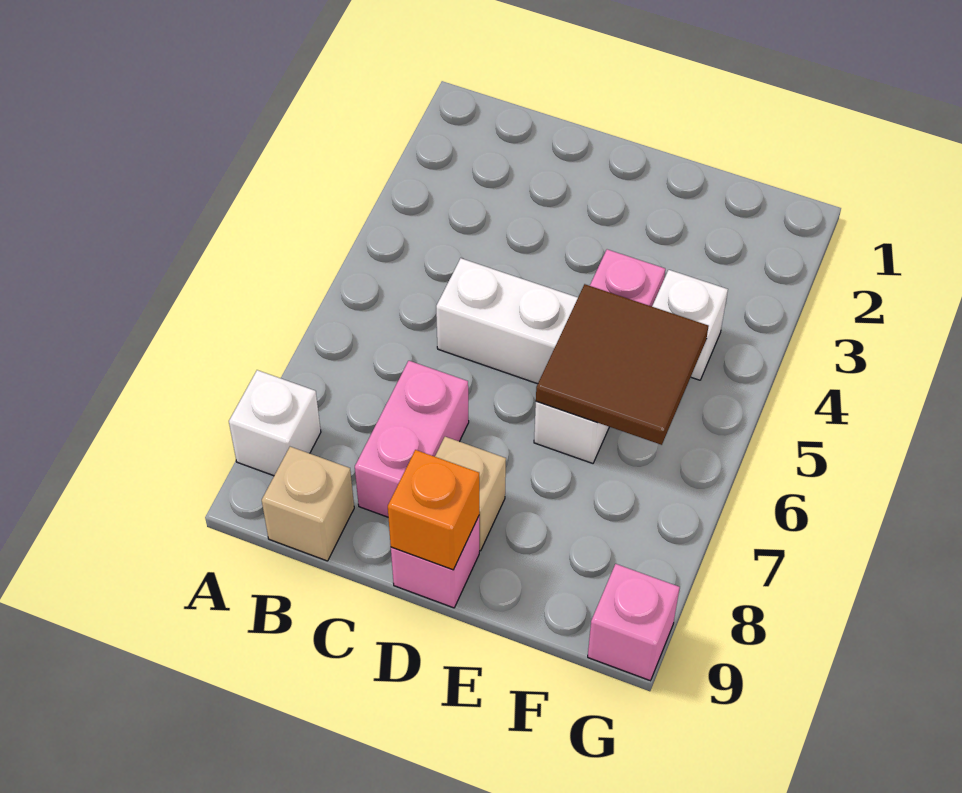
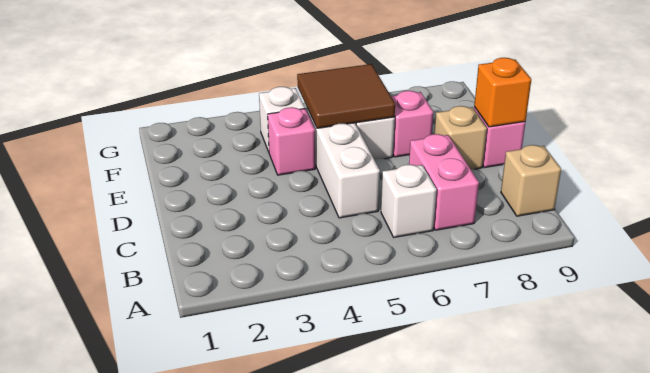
white brick A8 level 1 -> white brick B6 level 1
pink brick C7:C8 level 1 -> pink brick B7:C7 level 1
pink brick G9 level 1 -> pink brick E7 level 1

